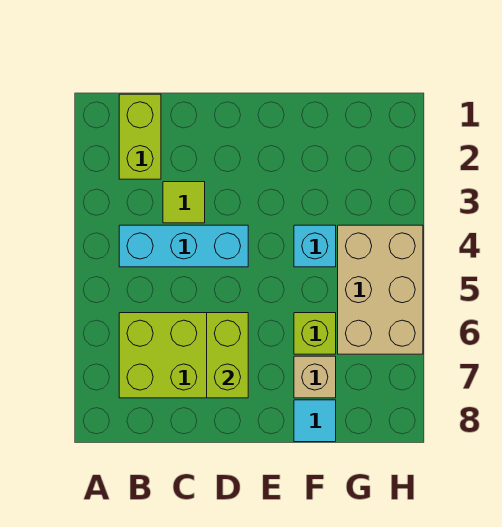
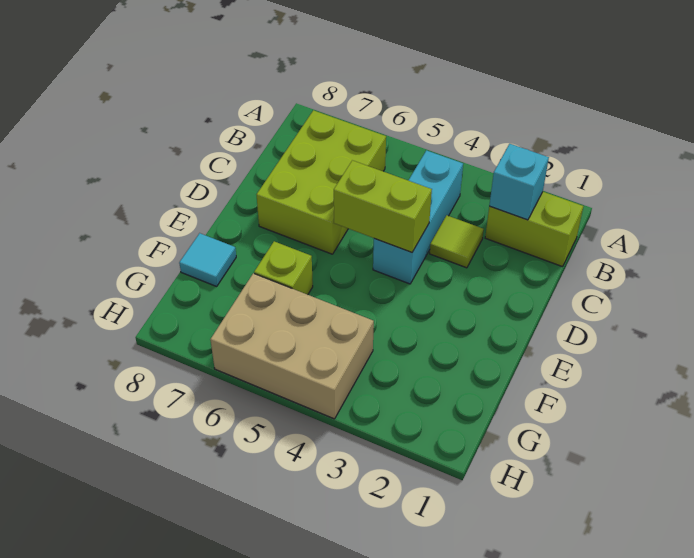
lime brick D6:D7 level 2 -> lime brick D4:D5 level 2
cyan brick F4 level 1 -> cyan brick B2 level 2
tan brick F7 level 1 -> none

